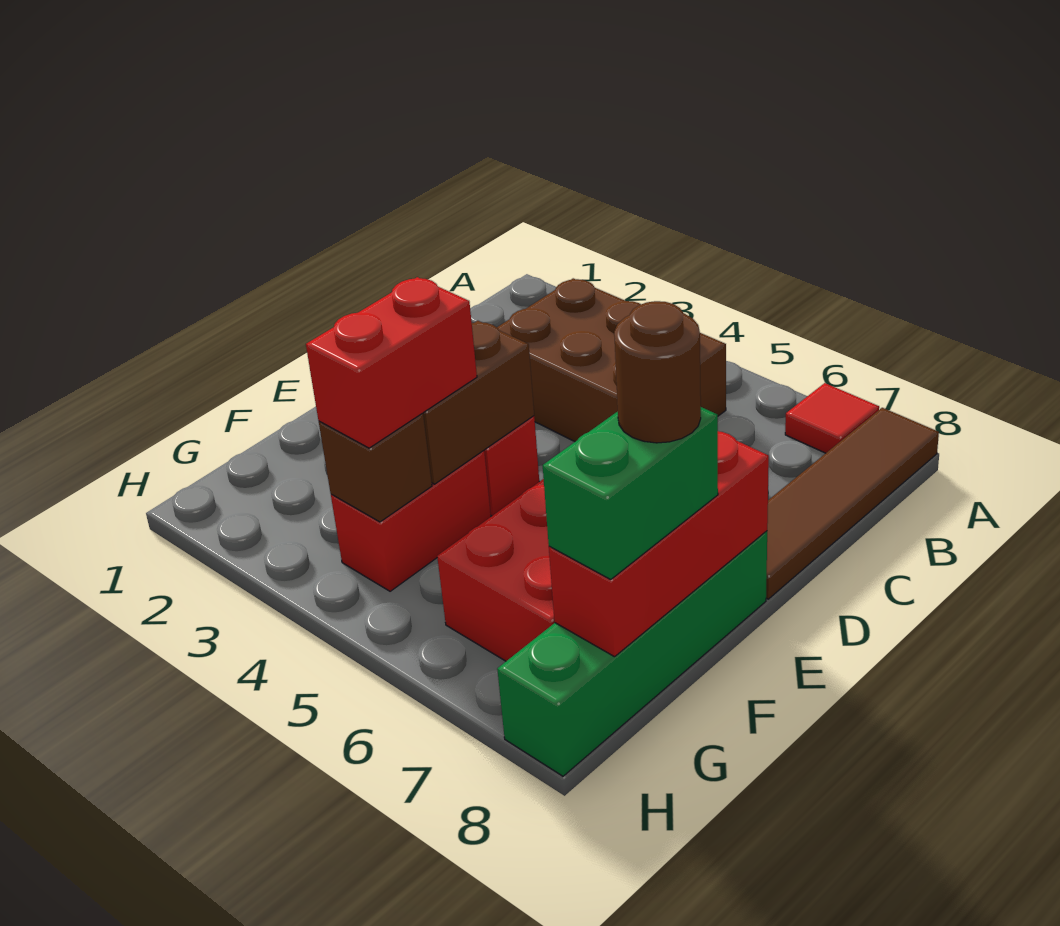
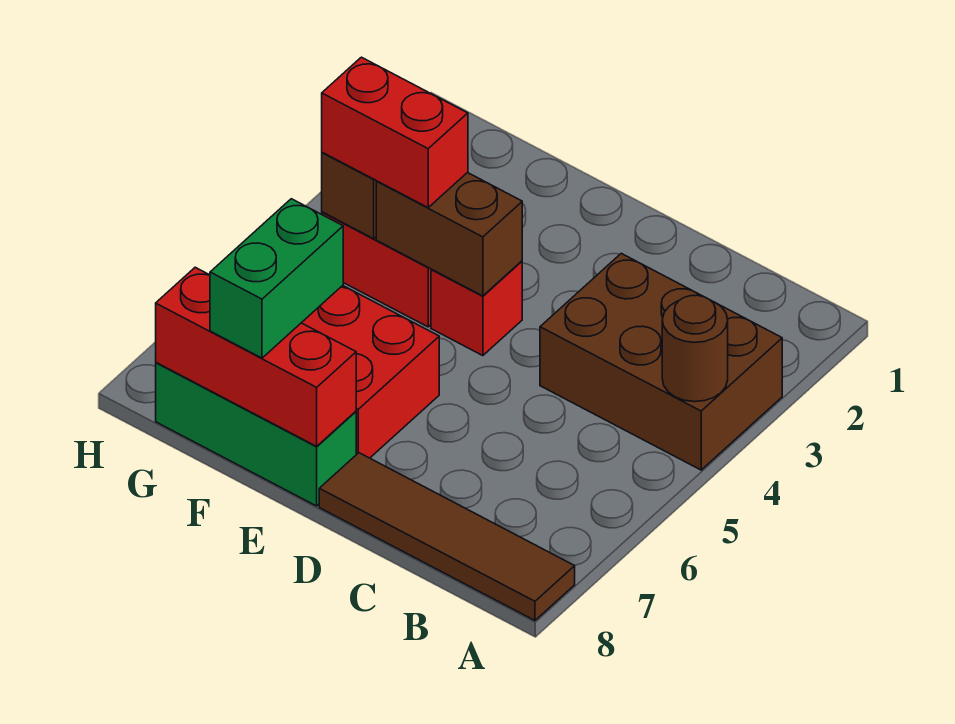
red tile A7 level 1 -> none
brown brick B3:C5 level 1 -> brown brick A3:C4 level 1
green brick E8:H8 level 1 -> green brick E8:G8 level 1
green brick F8:G8 level 3 -> green brick F7:F8 level 3
brown round brick F8 level 4 -> brown round brick A4 level 2

